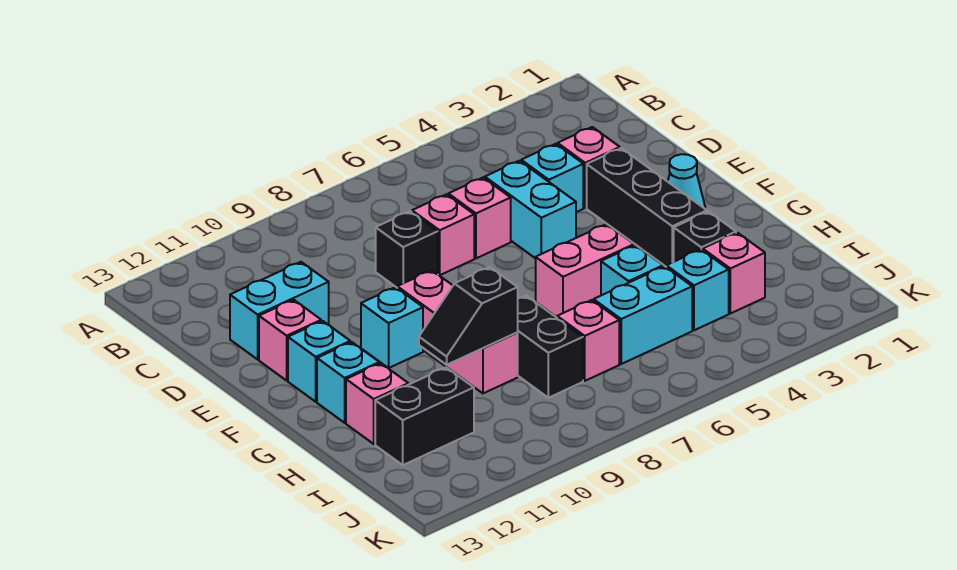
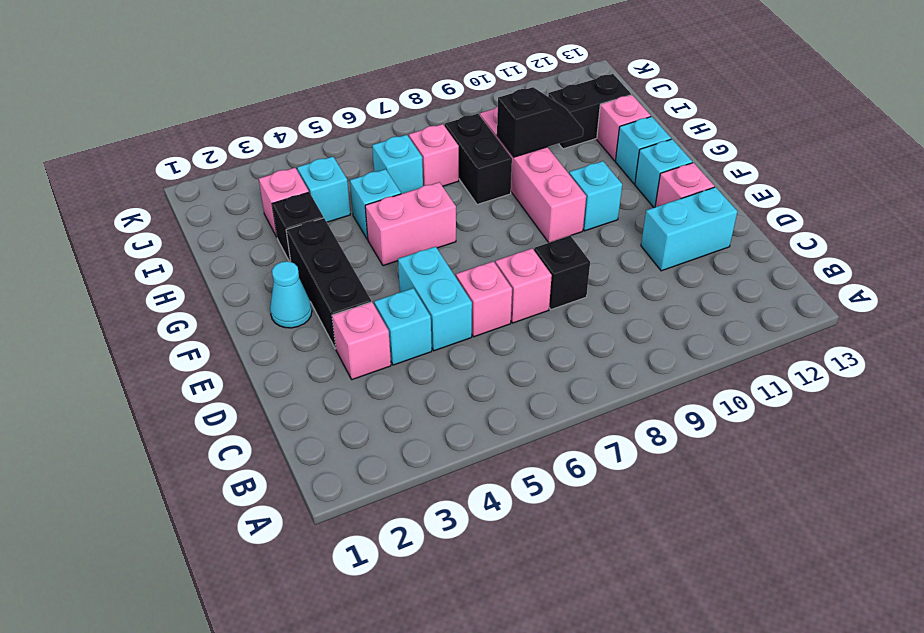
pink brick F9:H9 level 1 -> pink brick F9:I9 level 1
cyan brick I5:I6 level 1 -> cyan brick I6 level 1

